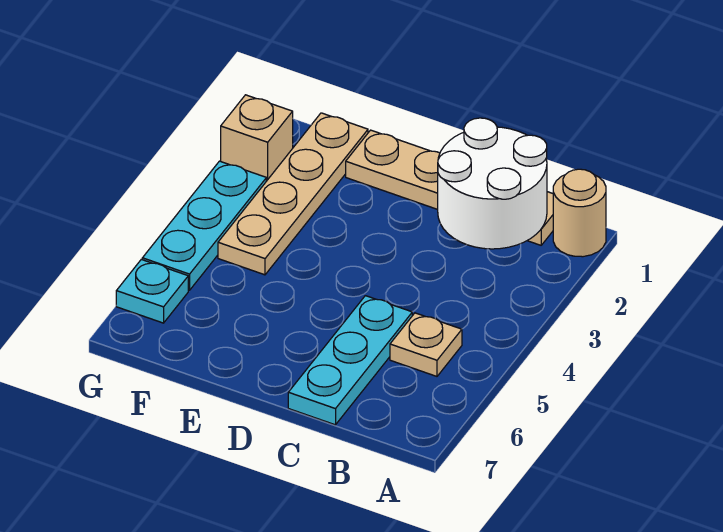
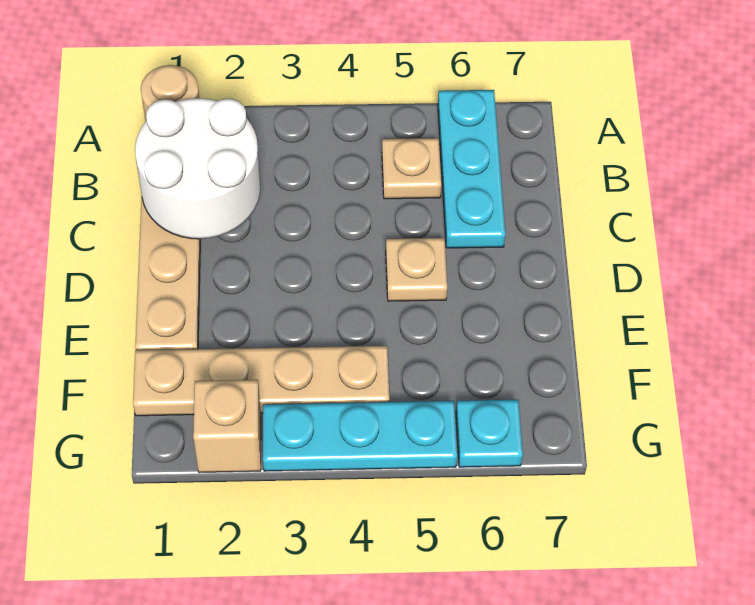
cyan plate C5:C7 level 1 -> cyan plate A6:C6 level 1
none -> tan plate D5 level 1

